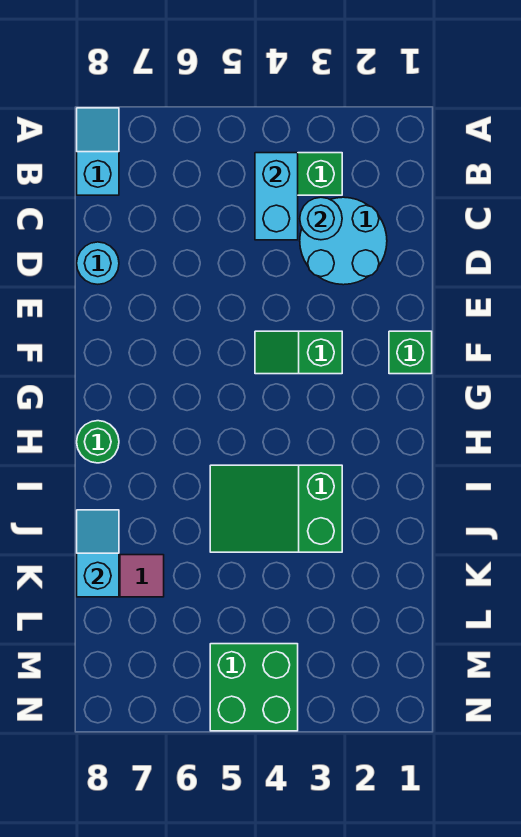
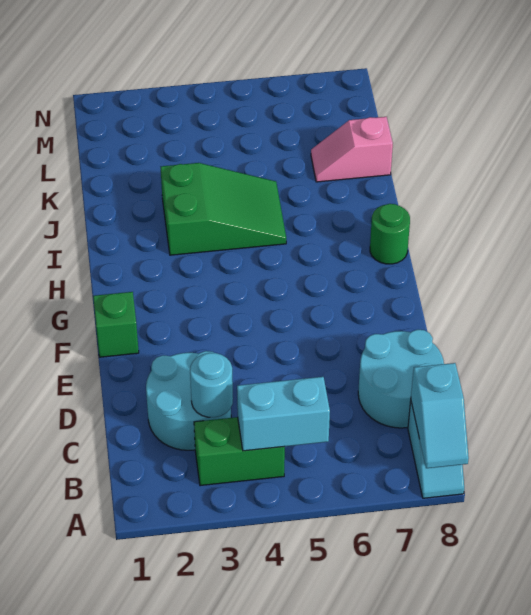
cyan brick B4:C4 level 2 -> cyan brick B4:B5 level 2
cyan round brick D8 level 1 -> cyan round brick C7:D8 level 1
green slope F3:F4 level 1 top 3 -> none
cyan slope J8:K8 level 2 top K -> cyan slope A8:B8 level 2 top B
green brick M4:N5 level 1 -> none

